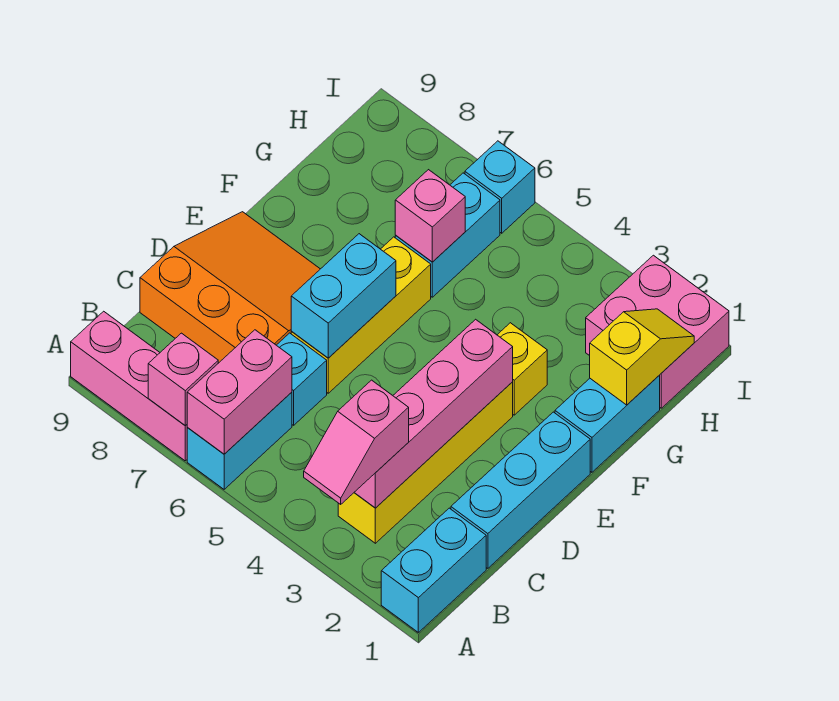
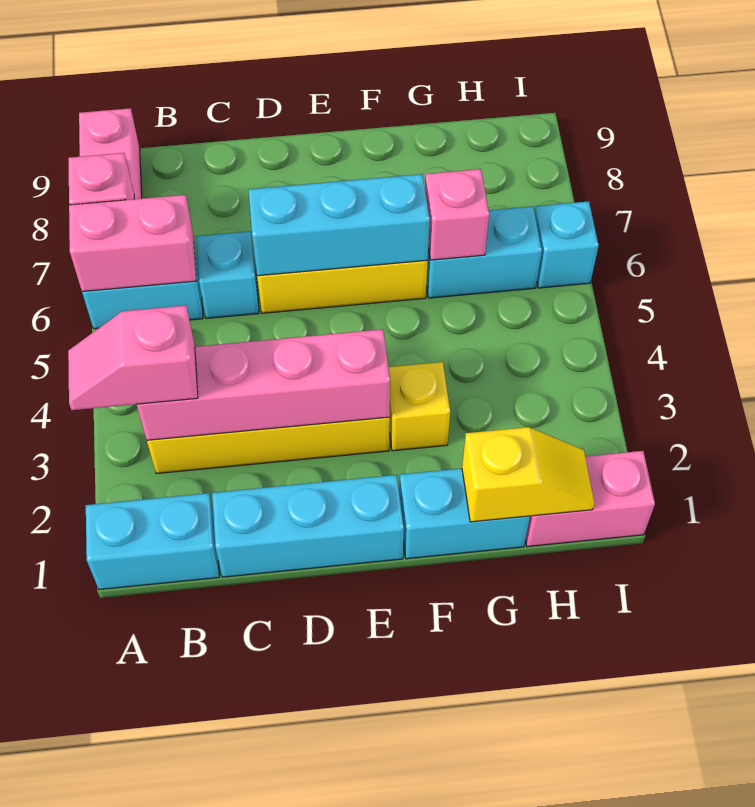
orange slope C7:E9 level 1 top C -> none
cyan brick D6:E6 level 2 -> cyan brick D6:F6 level 2
pink brick H1:I2 level 1 -> pink brick H1:I1 level 1

